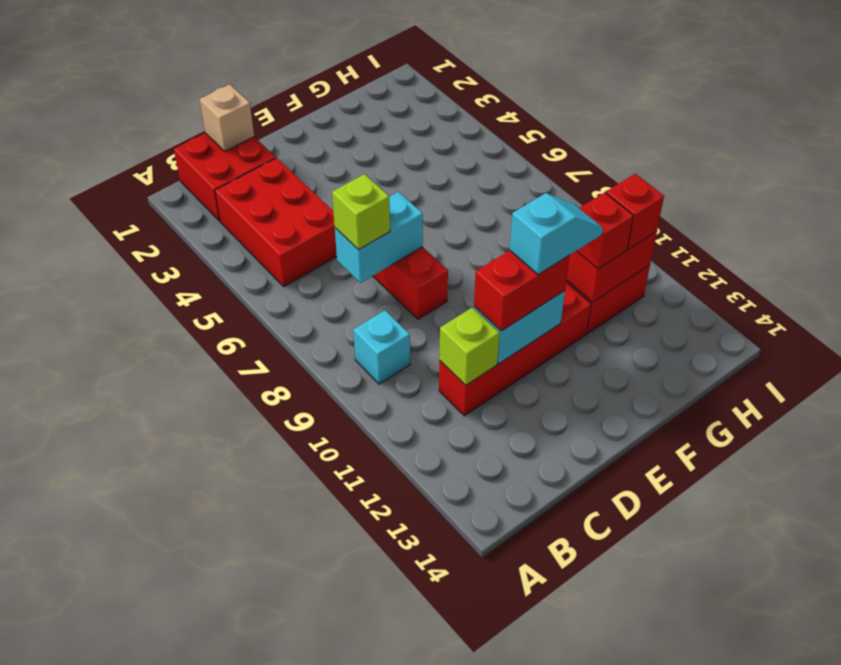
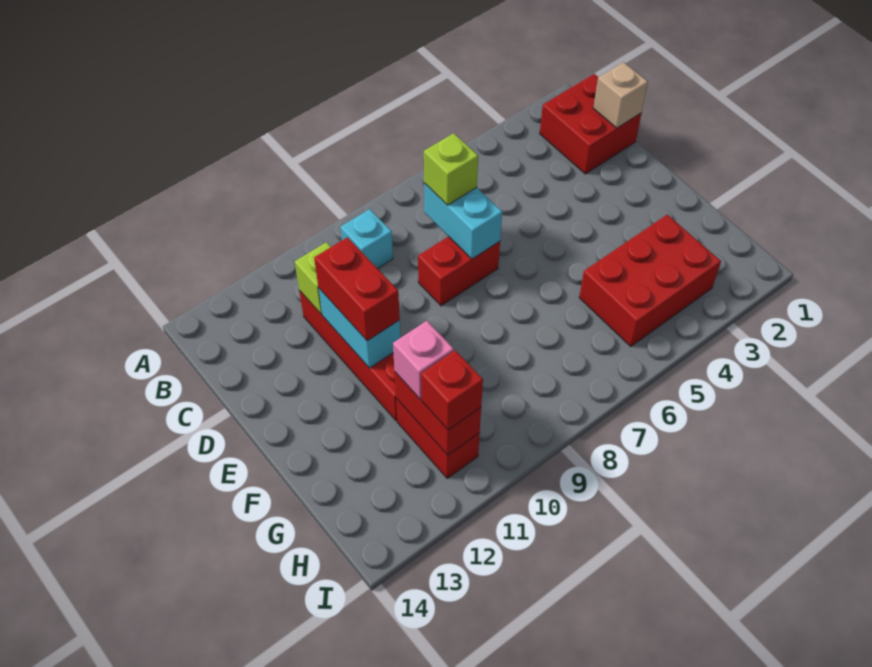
red brick B3:C5 level 1 -> red brick G3:H5 level 1
cyan slope E11:F11 level 4 top E -> none
red brick G11 level 3 -> pink brick G11 level 3

